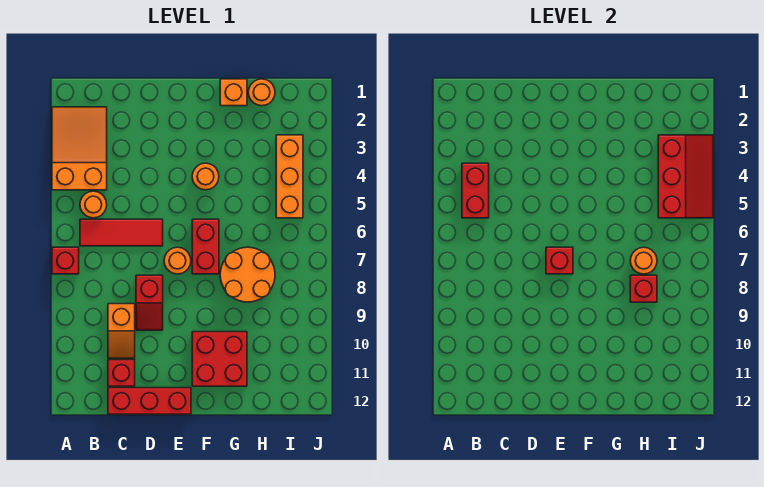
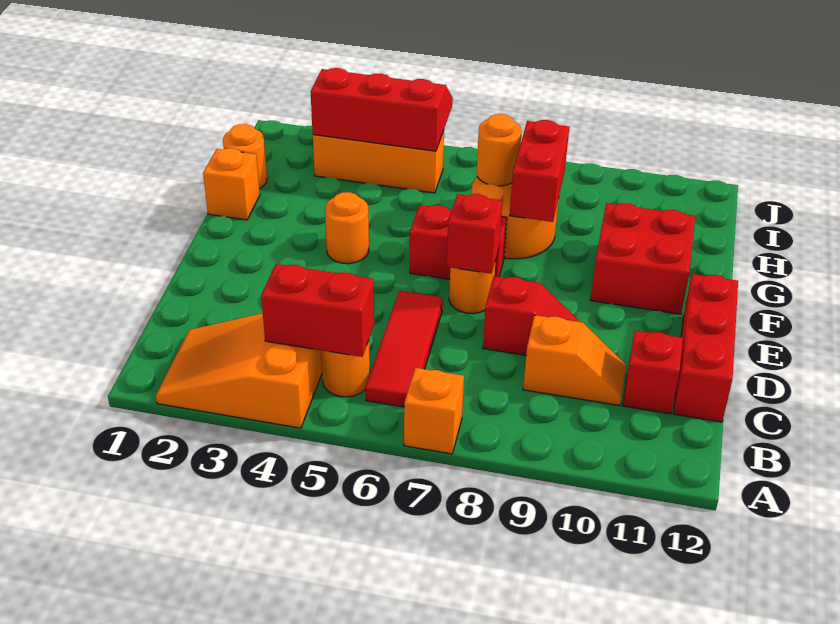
red brick A7 level 1 -> orange brick A7 level 1
red brick H8 level 2 -> red brick G8:H8 level 2

